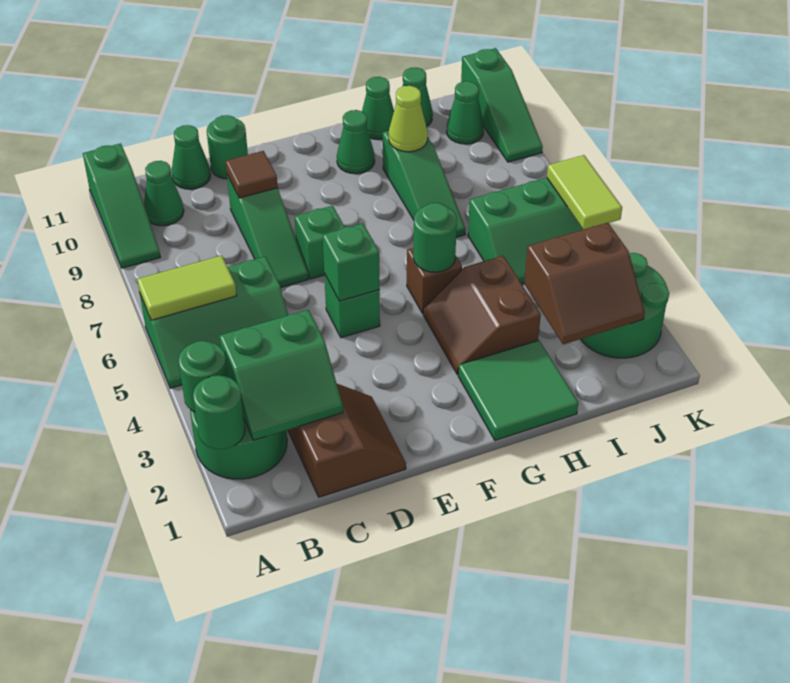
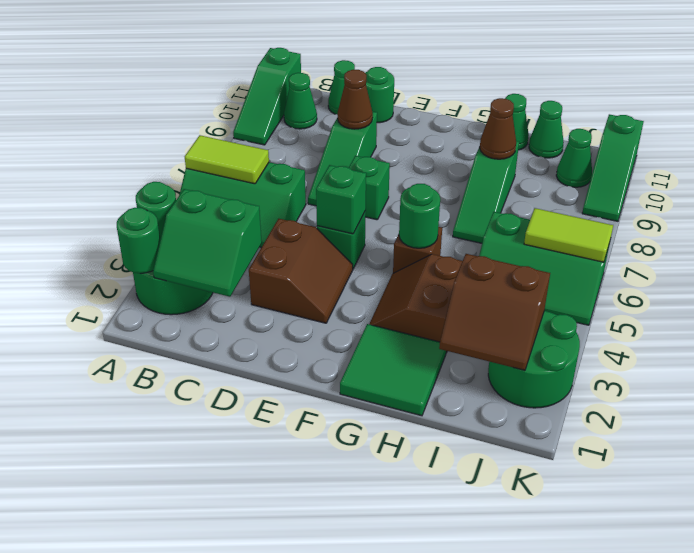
brown slope C1:D2 level 1 top C -> brown slope D3:E4 level 1 top D
brown tile D9 level 2 -> brown cone D9 level 2
green cone G10 level 1 -> none
lime cone H9 level 2 -> brown cone H9 level 2
lime tile K5:K6 level 2 -> lime tile J6:K6 level 2

